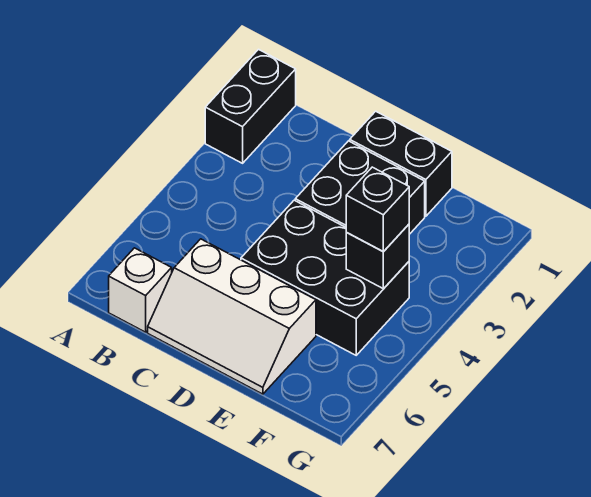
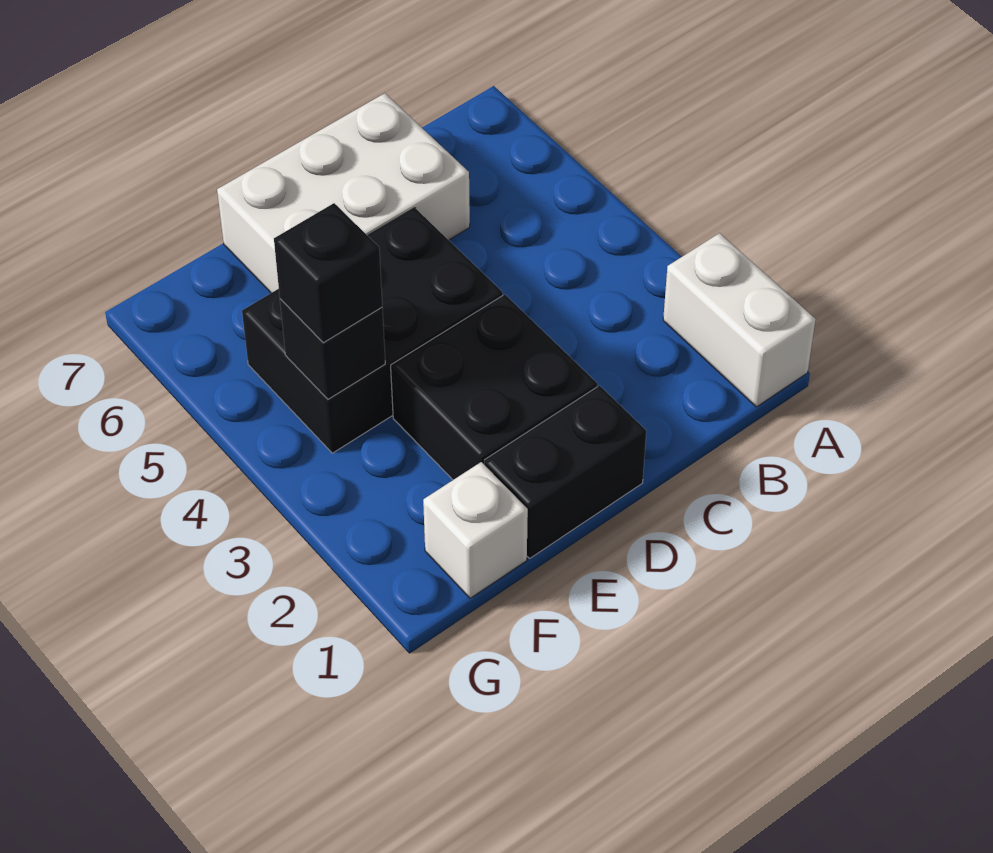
black brick A1:A2 level 1 -> white brick A1:A2 level 1
white brick B7 level 1 -> white brick F1 level 1
white slope C6:E7 level 1 top 6 -> white brick C6:E7 level 1

